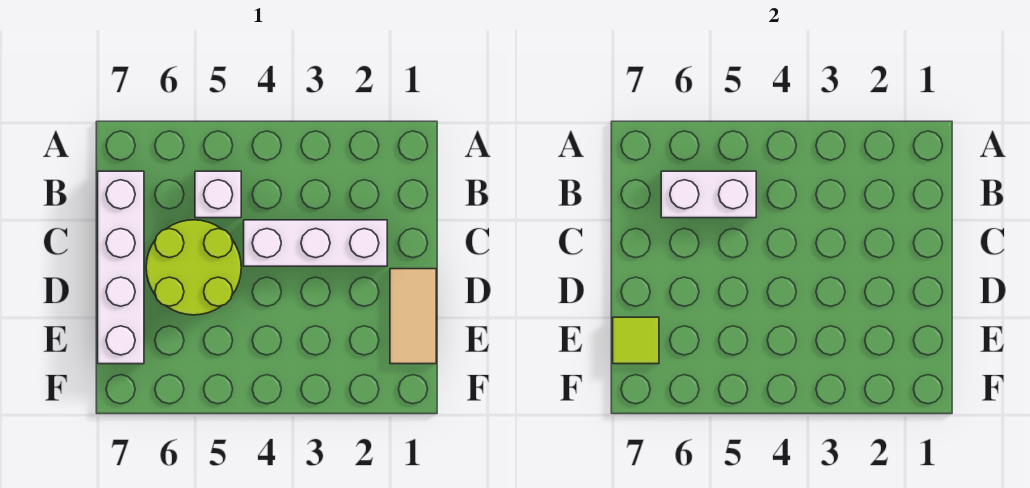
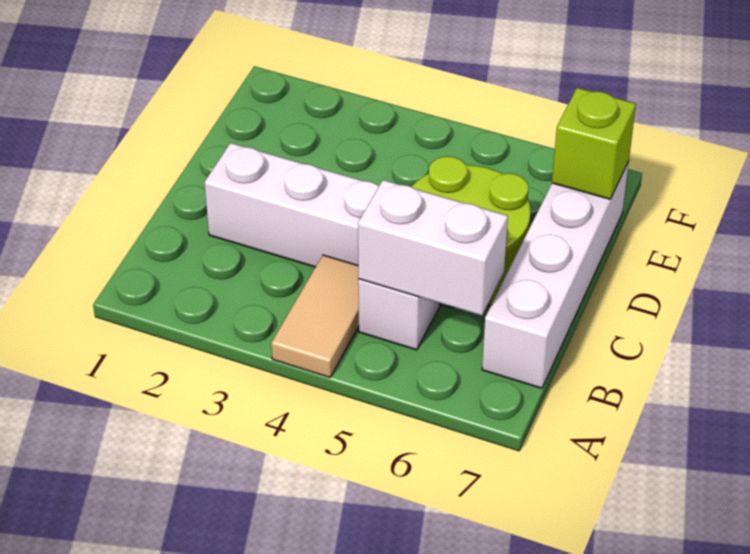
tan tile D1:E1 level 1 -> tan tile A4:B4 level 1
lime tile E7 level 2 -> lime brick E7 level 2

